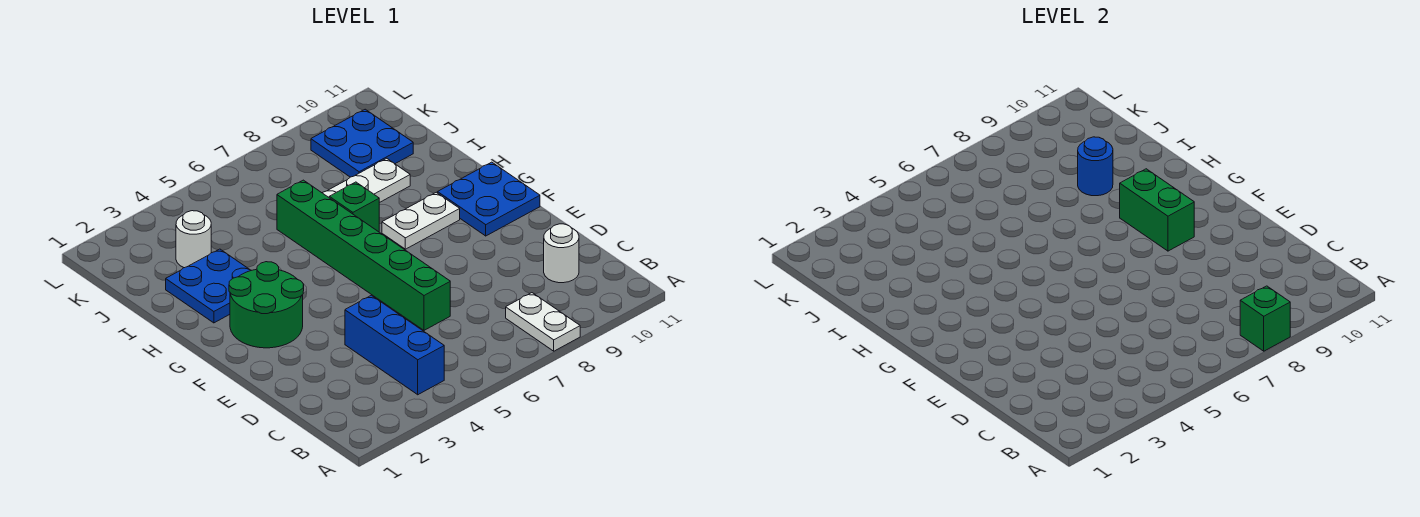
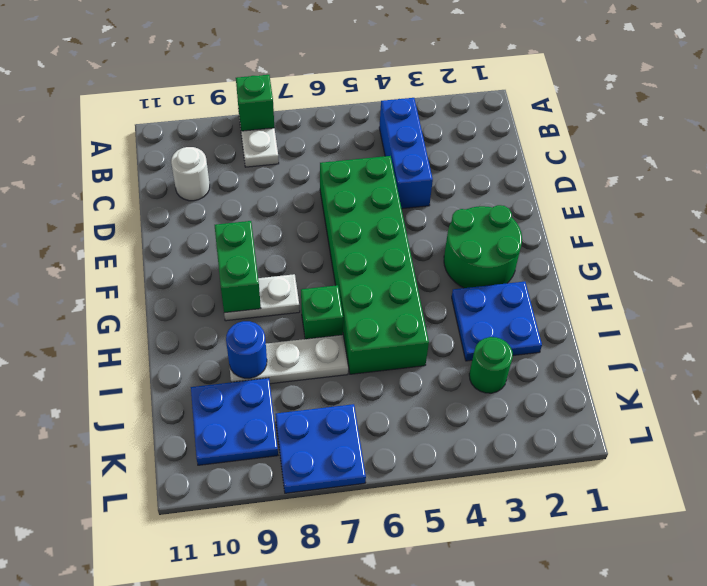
green brick D6:I6 level 1 -> green brick D5:I6 level 1
blue plate F10:G11 level 1 -> blue plate K7:L8 level 1
white round brick J3 level 1 -> green round brick J3 level 1

